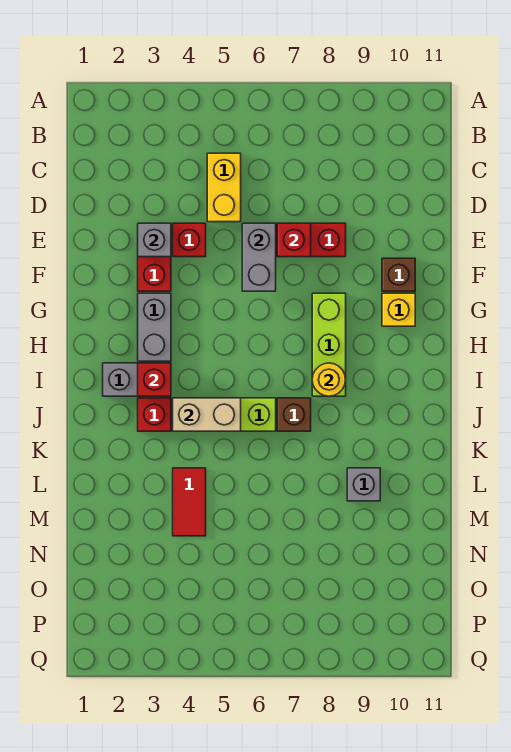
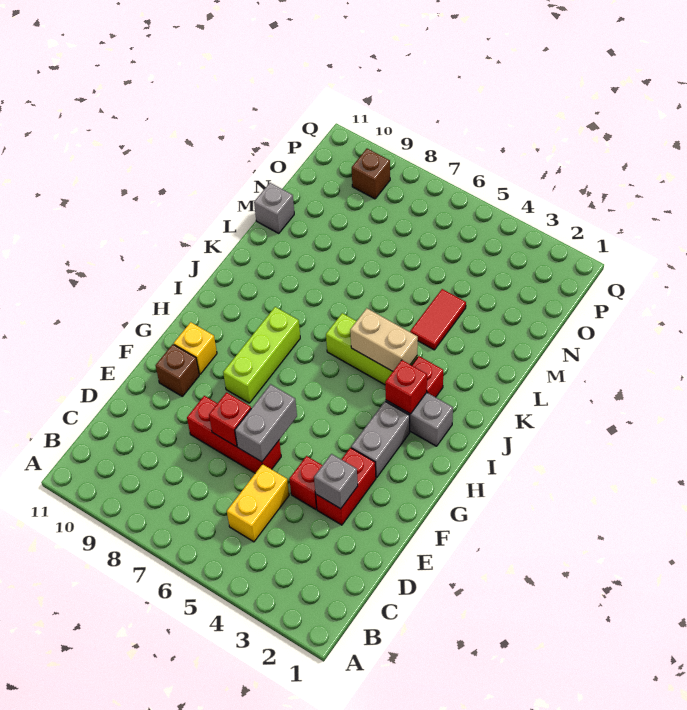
yellow round brick I8 level 2 -> none
brown brick J7 level 1 -> brown brick P9 level 1
grey brick L9 level 1 -> grey brick M11 level 1

